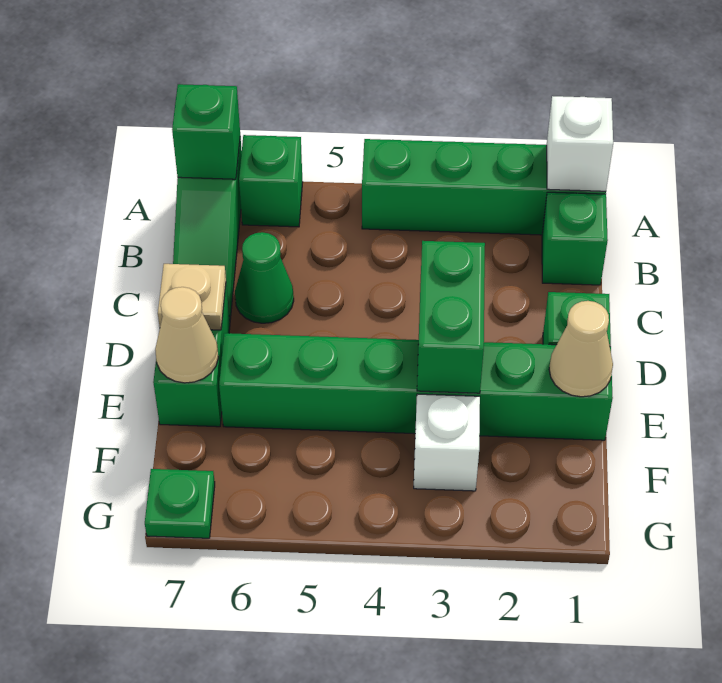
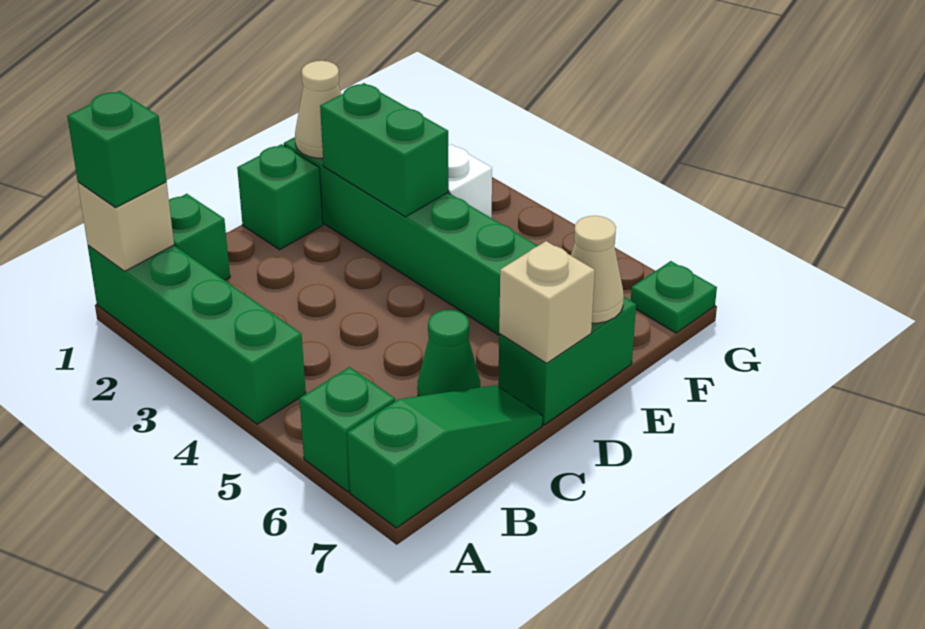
white brick A1 level 2 -> tan brick A1 level 2
green brick A7 level 2 -> green brick A1 level 3
green brick D3:E3 level 2 -> green brick E2:E3 level 2
tan plate D7 level 2 -> tan brick D7 level 2

